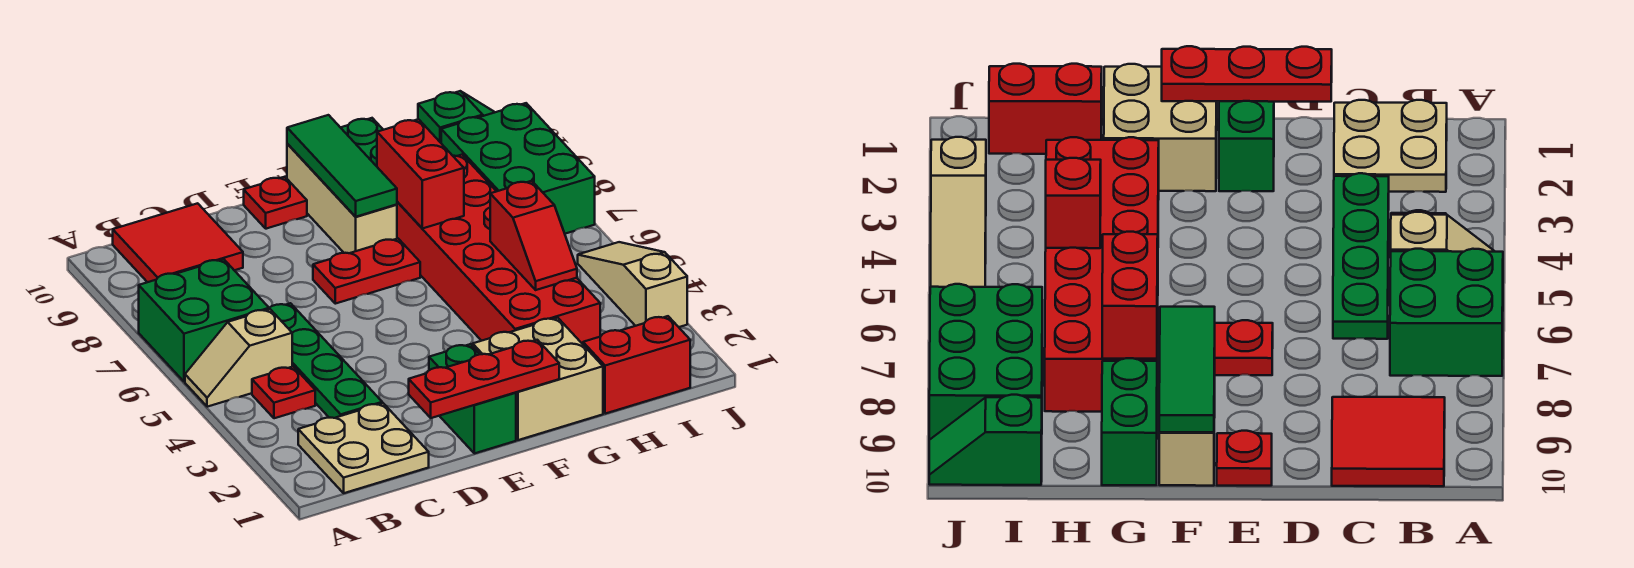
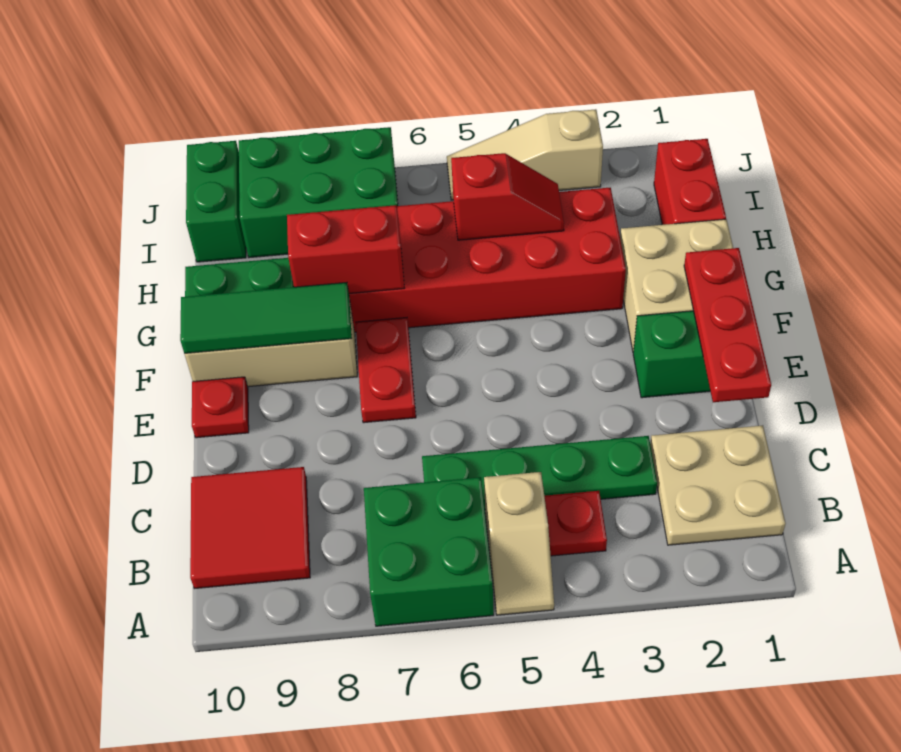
green slope I10:J10 level 1 top I -> green brick I10:J10 level 1

